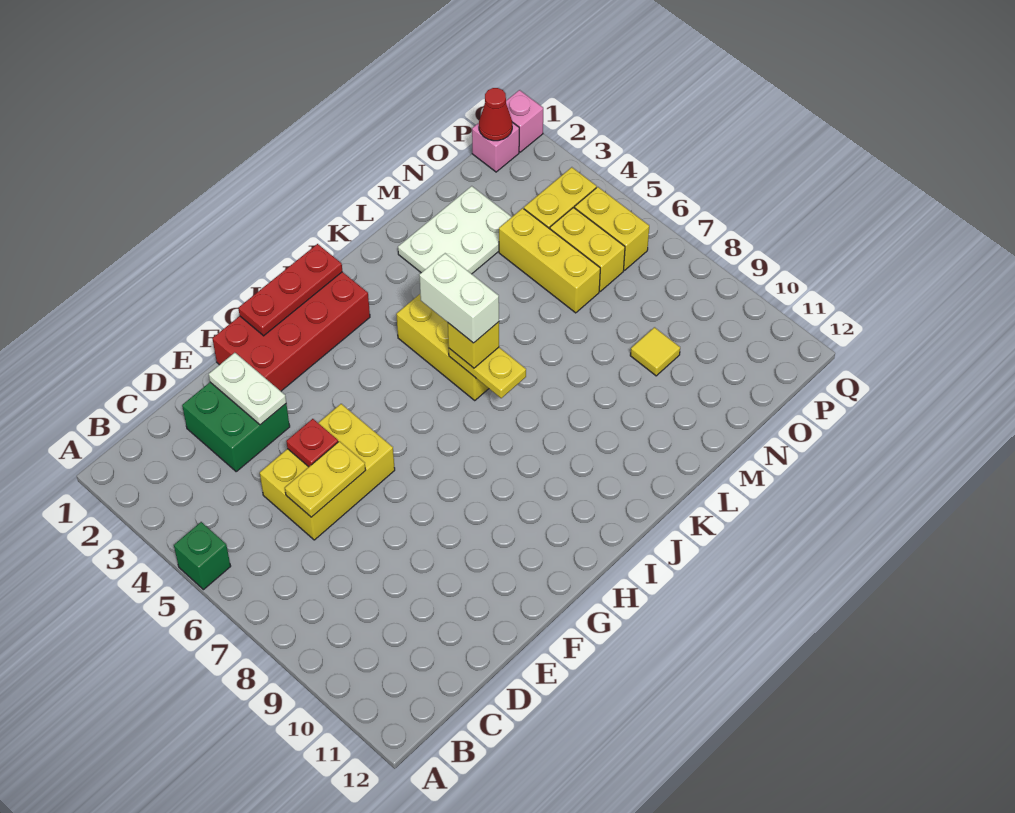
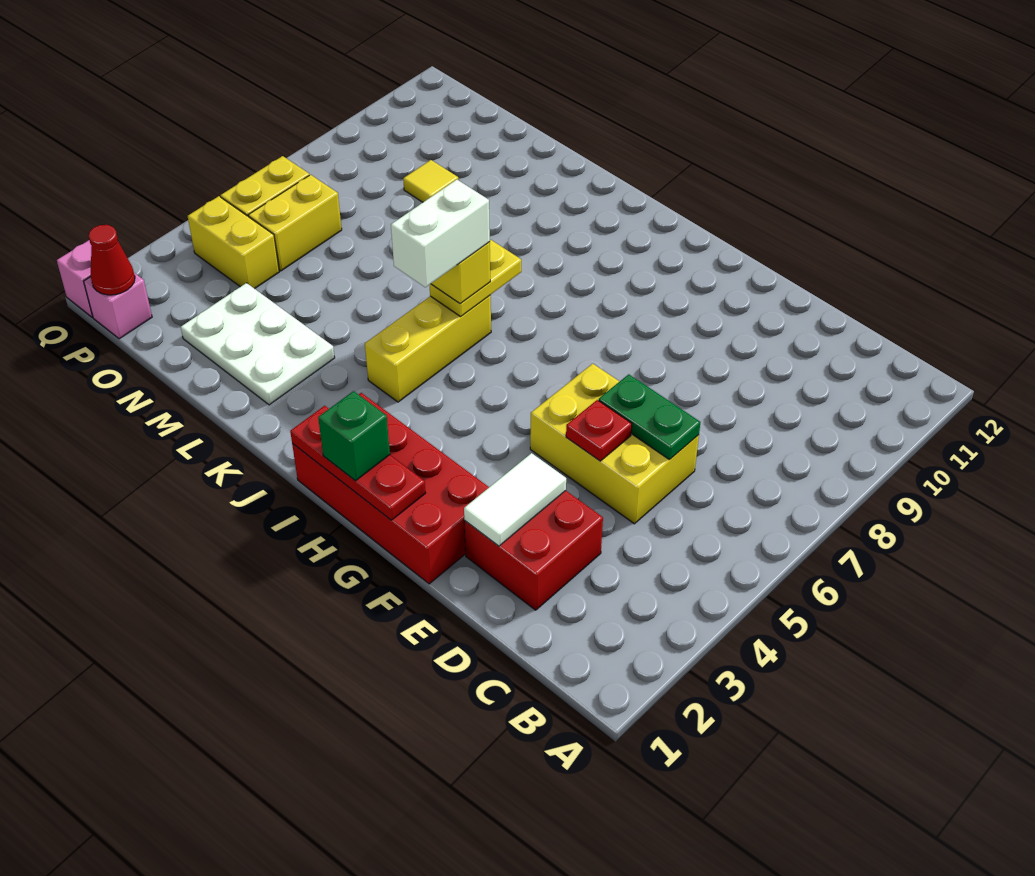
green brick A5 level 1 -> green brick H1 level 3
green brick D2:E3 level 1 -> red brick D2:E3 level 1
yellow plate D6:E6 level 2 -> green plate D6:E6 level 2
white plate E2:E3 level 2 -> white tile E2:E3 level 2
yellow brick N4:N6 level 1 -> none

